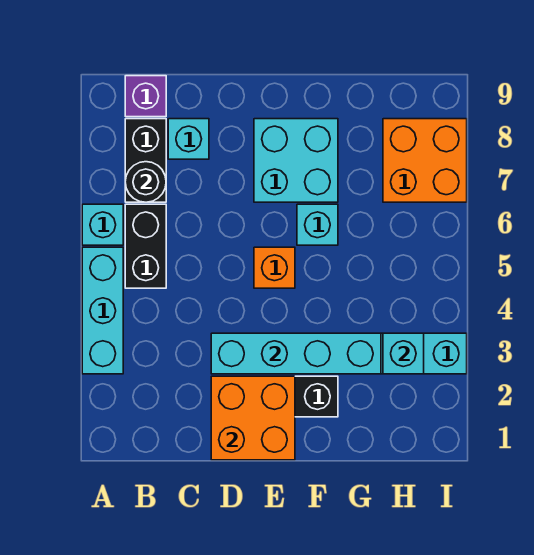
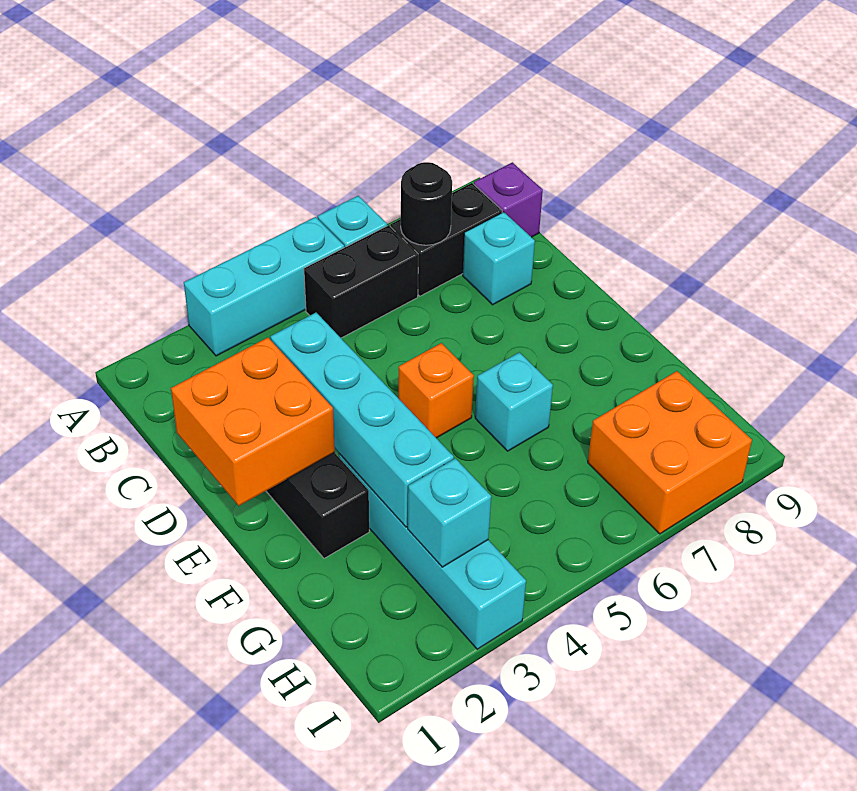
cyan brick E7:F8 level 1 -> none

